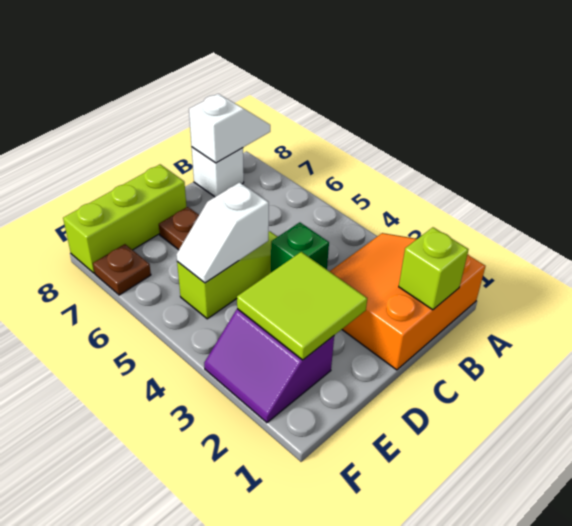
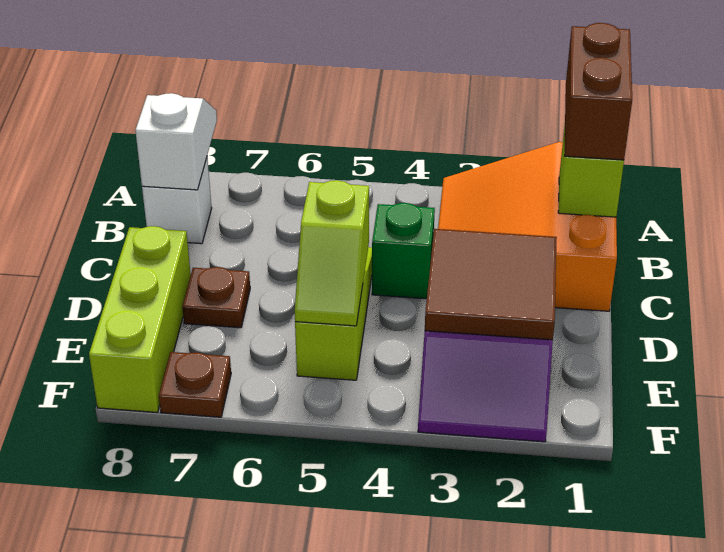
none -> brown brick A1:B1 level 3
lime tile D2:E3 level 2 -> brown tile D2:E3 level 2
white slope D5:E5 level 2 top D -> lime slope D5:E5 level 2 top D

